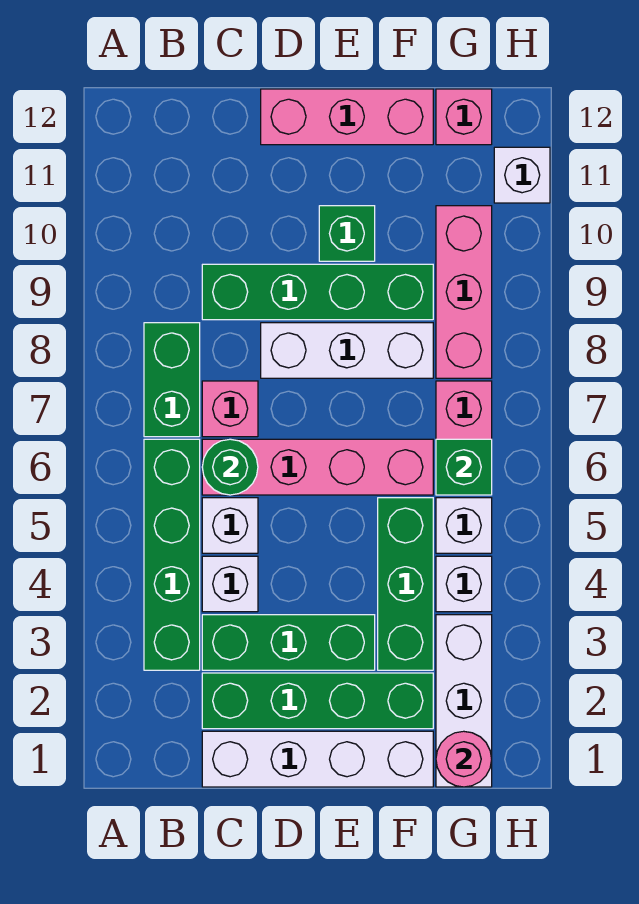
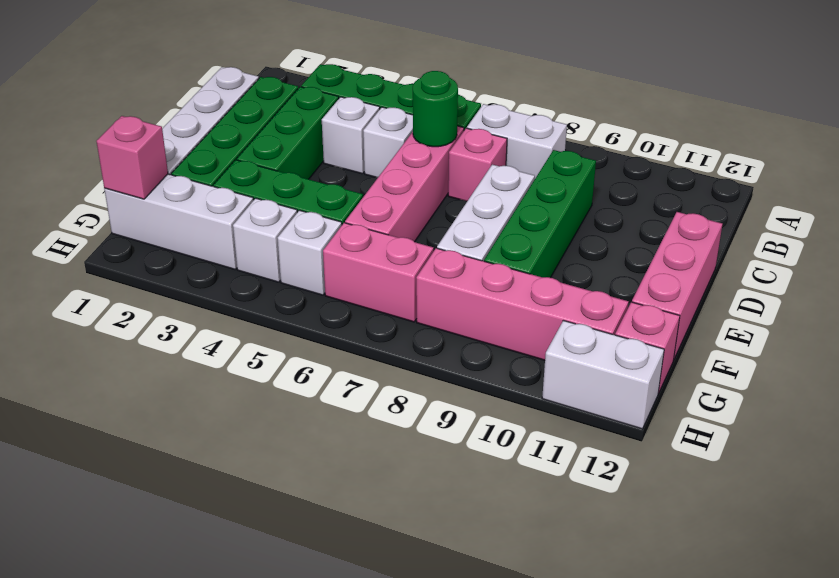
green brick B7:B8 level 1 -> white brick B7:B8 level 1
green brick E10 level 1 -> none
pink round brick G1 level 2 -> pink brick G1 level 2
green brick G6 level 2 -> none
pink brick G8:G10 level 1 -> pink brick G8:G11 level 1
white brick H11 level 1 -> white brick H11:H12 level 1

